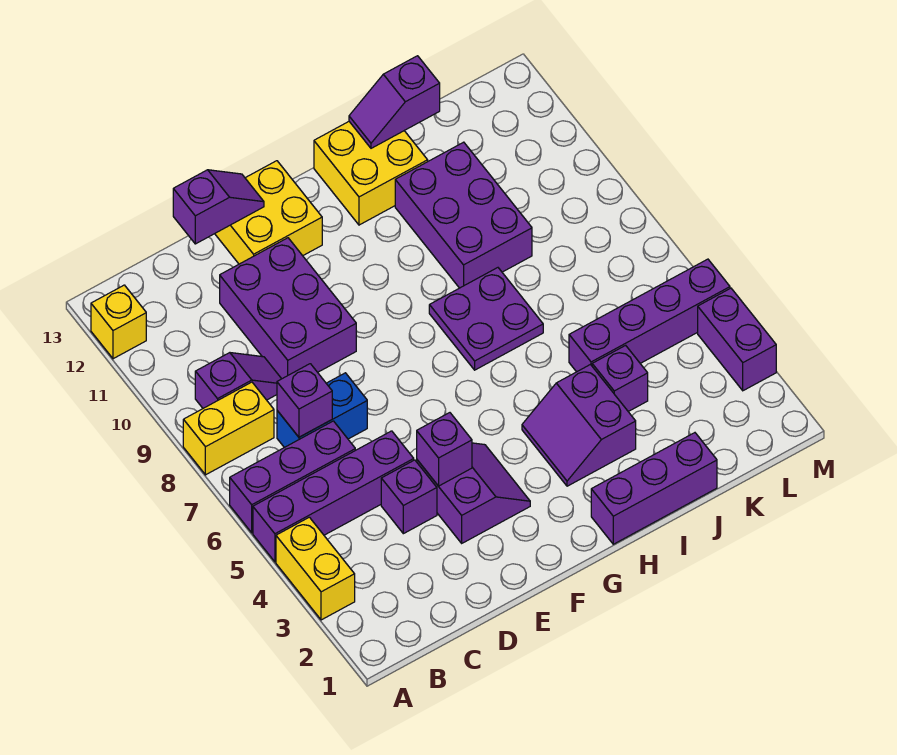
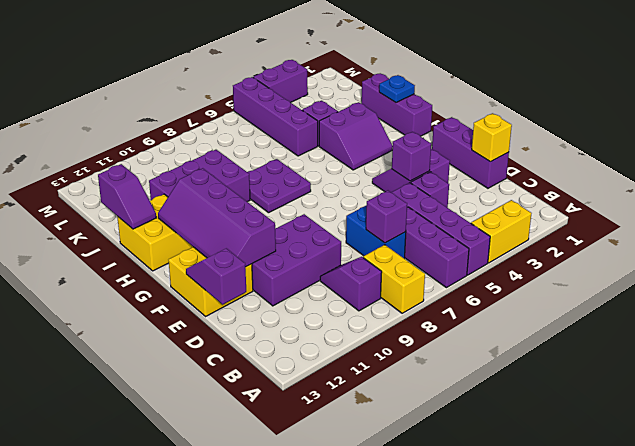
yellow brick A12 level 1 -> yellow brick D1 level 2
none -> purple brick D1:F1 level 1
none -> purple slope E11:H12 level 2 top 11
none -> blue plate I1 level 2

